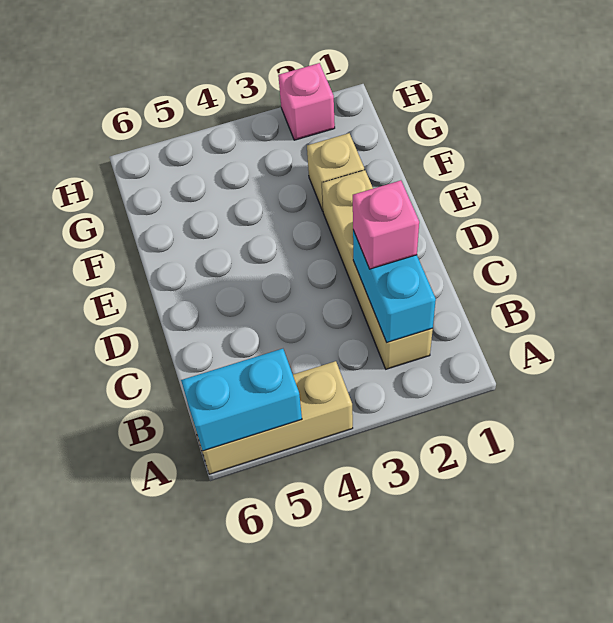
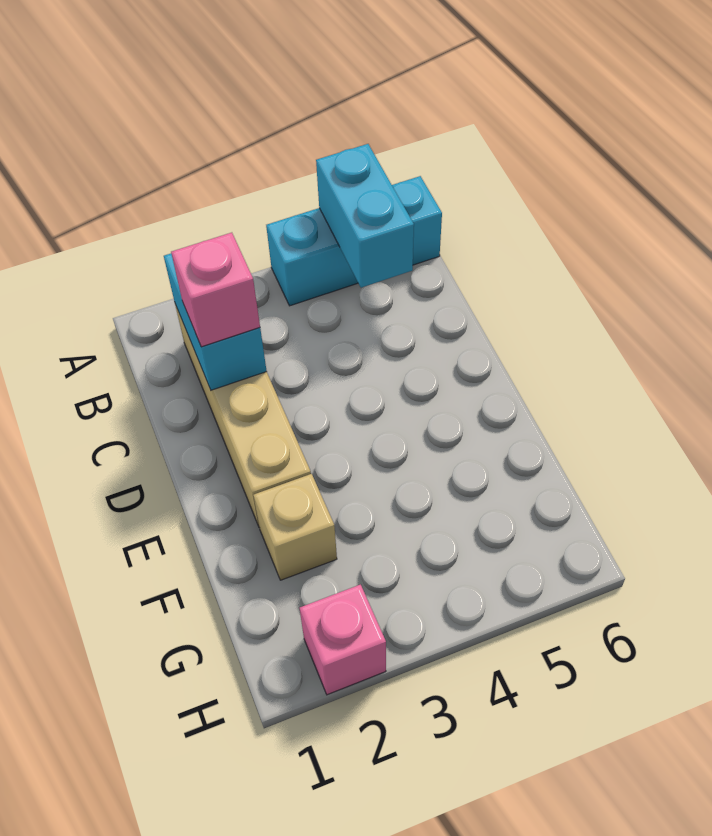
tan brick A4:A6 level 1 -> cyan brick A4:A6 level 1
cyan brick A5:A6 level 2 -> cyan brick A5:B5 level 2

